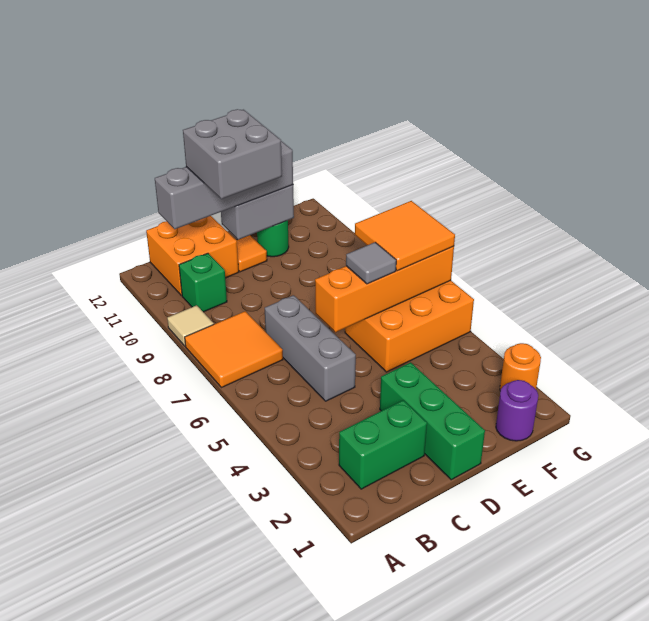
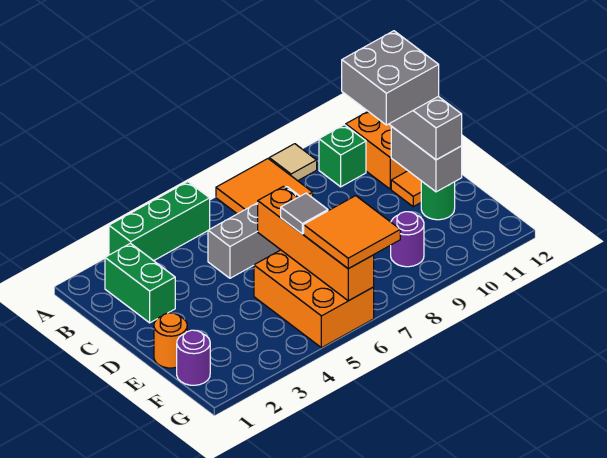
green brick D1:D3 level 1 -> green brick A3:A5 level 1
none -> purple round brick F9 level 1
orange round brick G2 level 1 -> orange round brick E1 level 1

